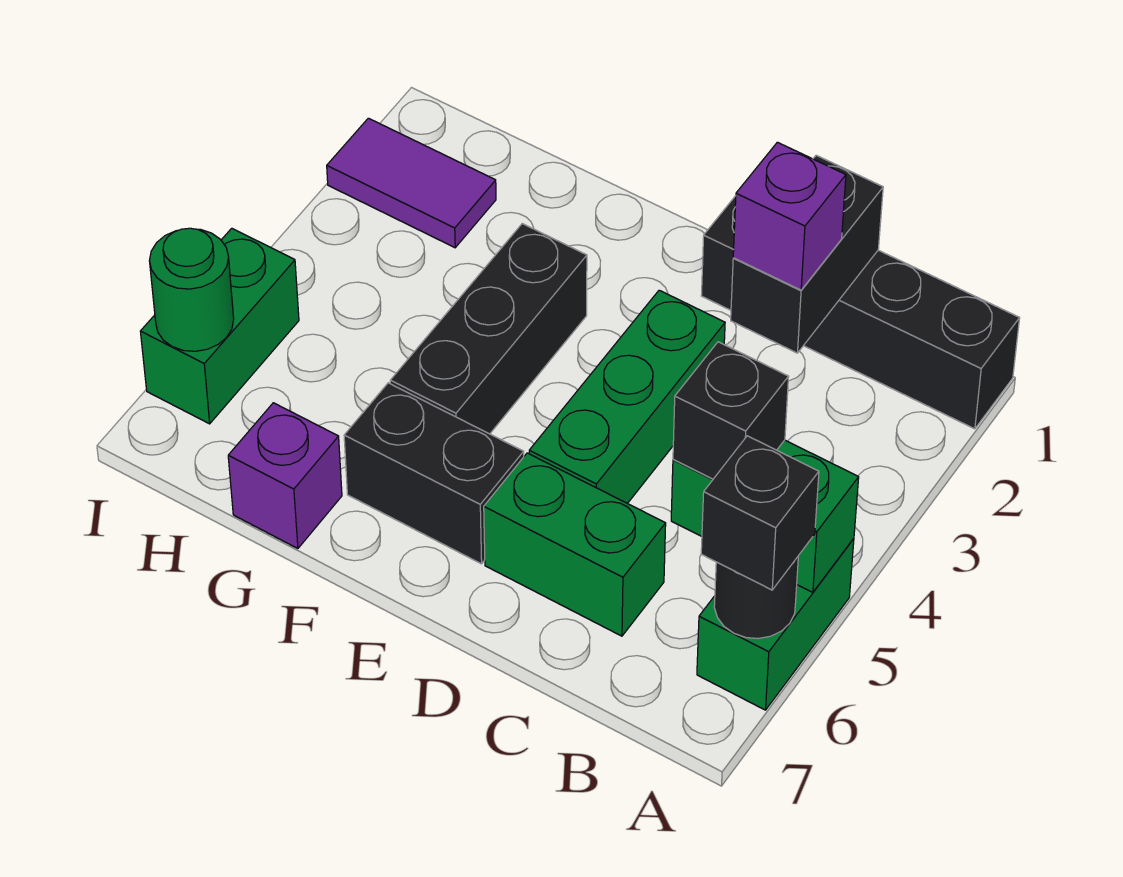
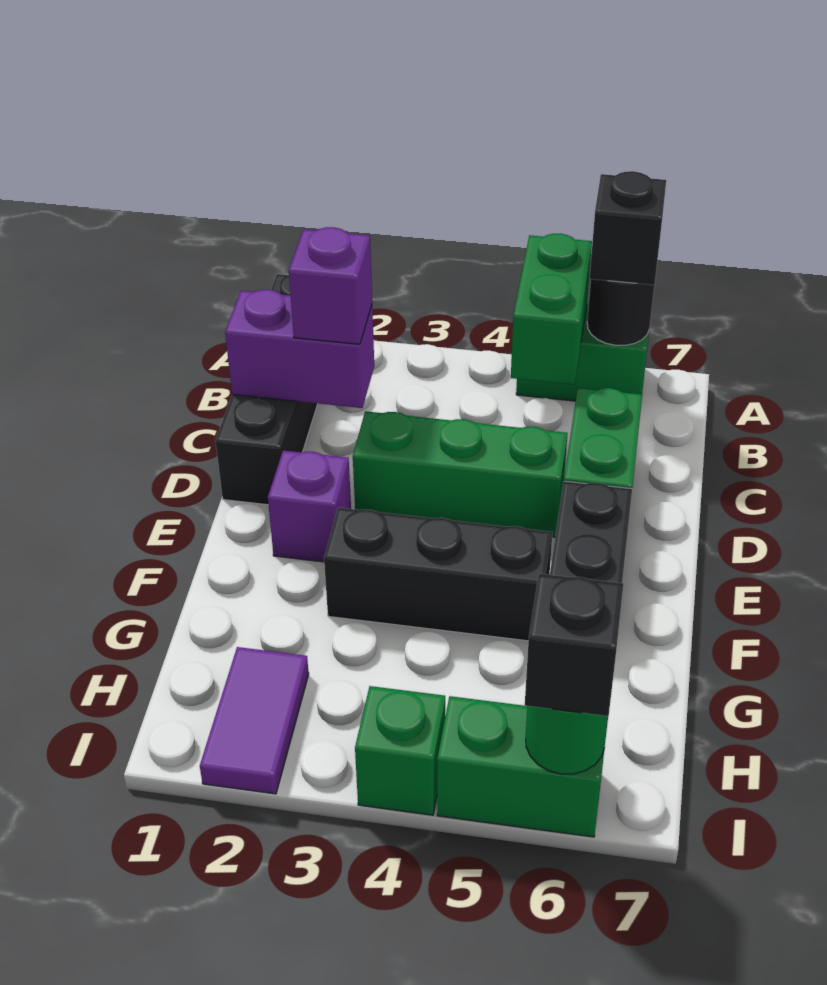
black brick B5 level 3 -> black brick I6 level 3
black brick C1:C2 level 2 -> purple brick C1:C2 level 2
purple brick G7 level 1 -> purple brick E2 level 1
none -> green brick I4 level 1

